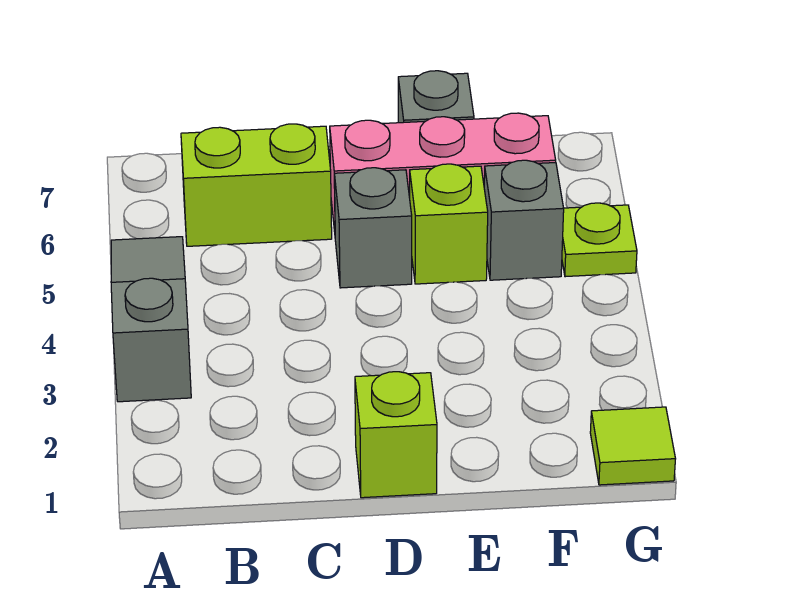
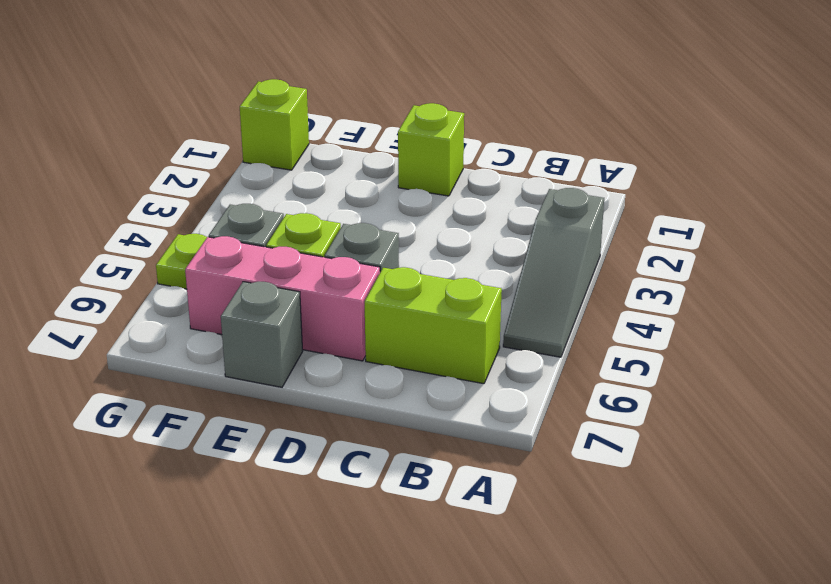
lime tile G1 level 1 -> lime brick G1 level 1

